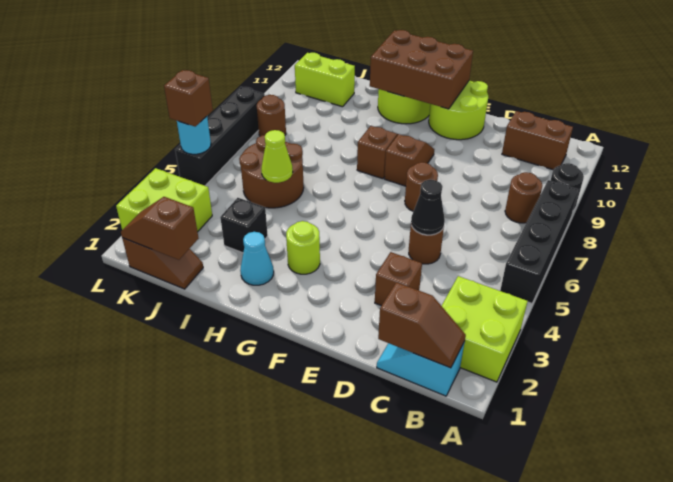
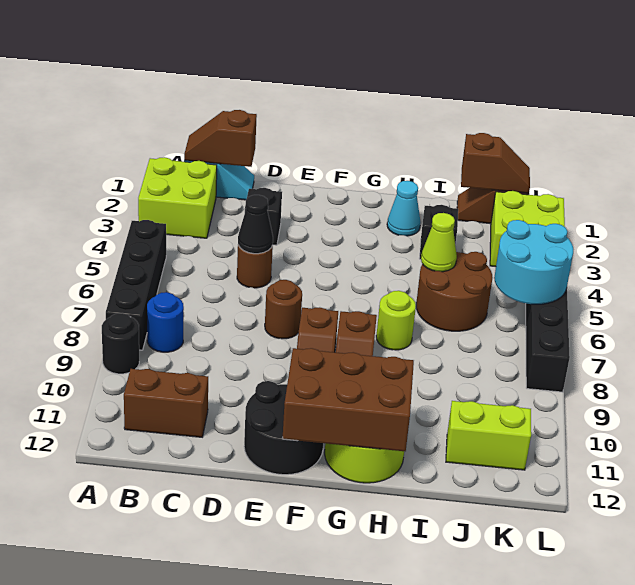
brown round brick B8 level 1 -> blue round brick B8 level 1
brown brick D3 level 1 -> black brick D3 level 1
lime round brick E11:F12 level 1 -> black round brick E11:F12 level 1
lime round brick G3 level 1 -> lime round brick H7 level 1
brown round brick K8 level 1 -> none
cyan round brick L5 level 2 -> cyan round brick K5:L6 level 2
brown brick L5 level 3 -> none

